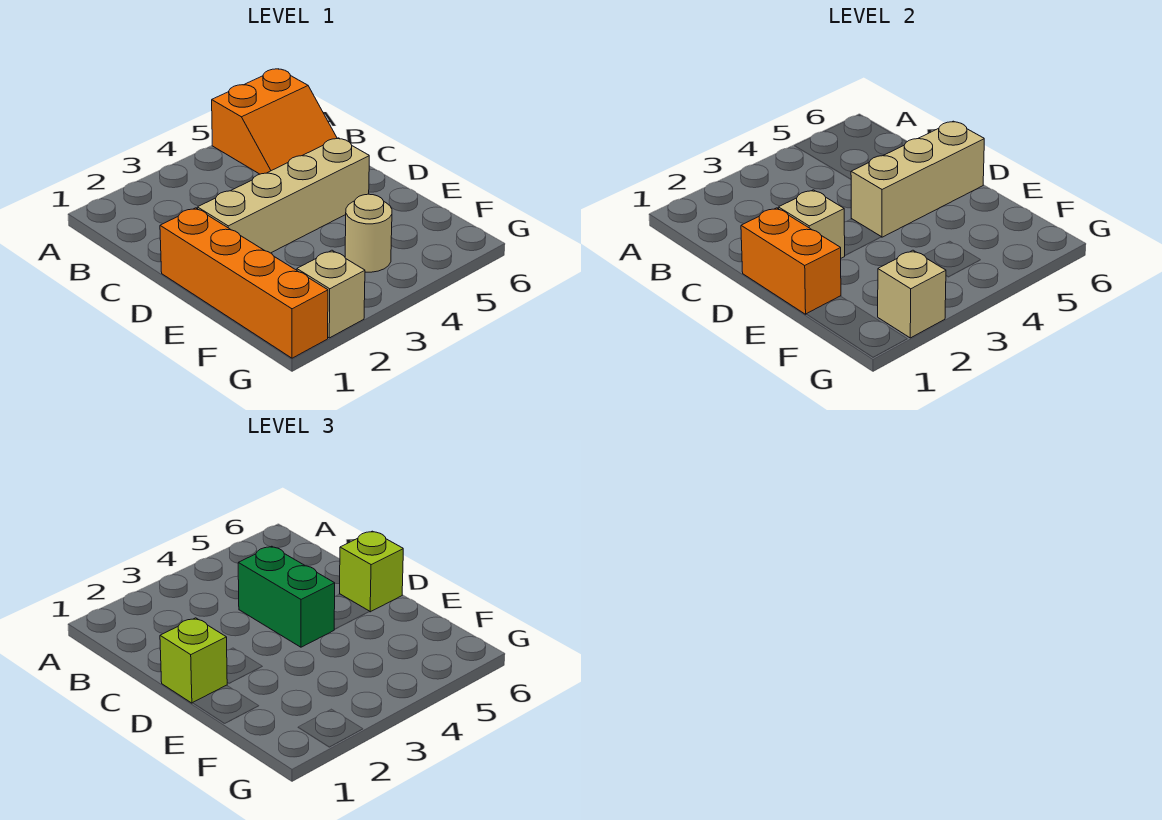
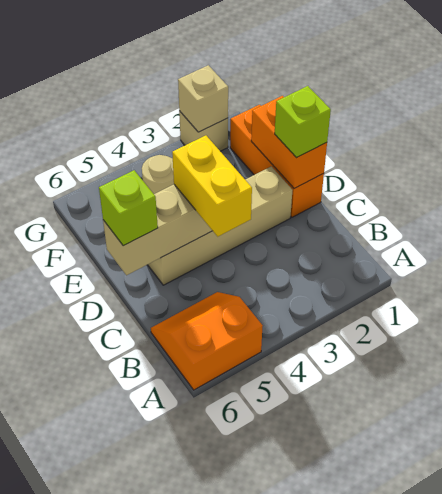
green brick C4:D4 level 3 -> yellow brick C4:D4 level 3
orange brick D1:G1 level 1 -> orange brick D1:F1 level 1
tan brick D2 level 2 -> none

